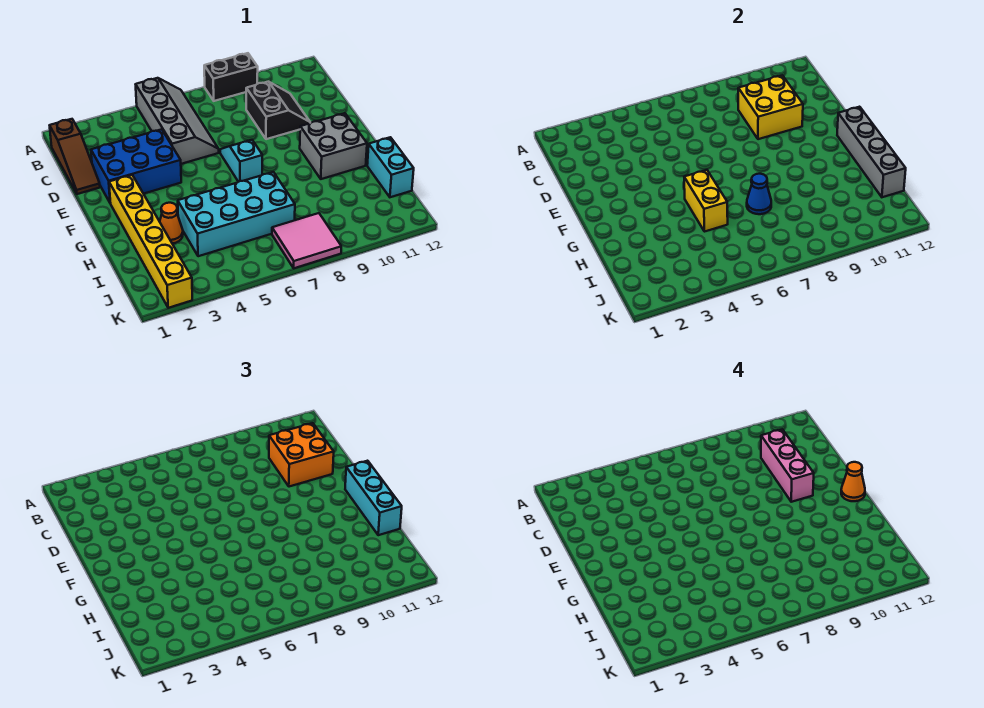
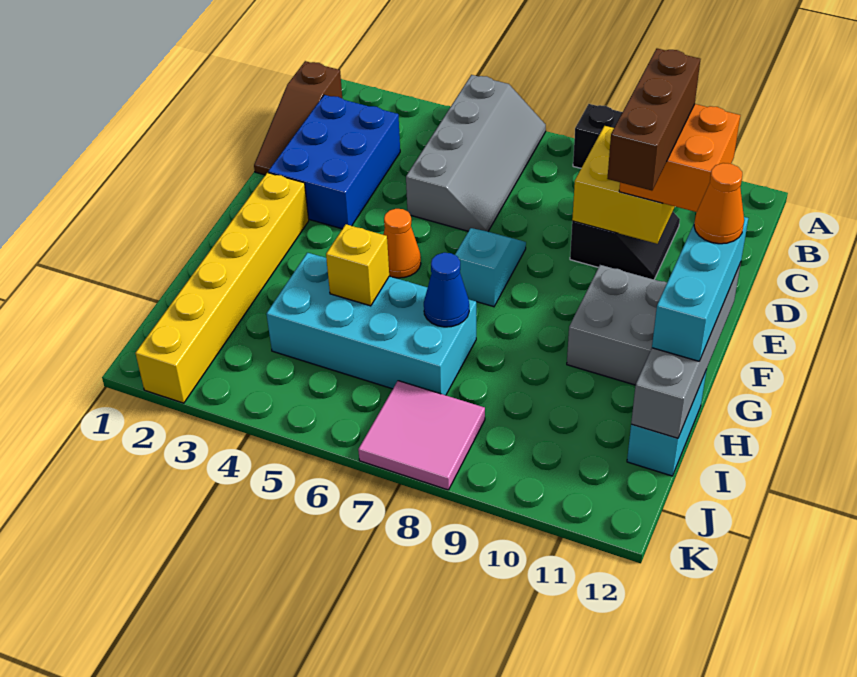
pink brick C10:E10 level 4 -> brown brick C10:E10 level 4
blue brick D2:E4 level 1 -> blue brick C2:E3 level 1
yellow brick G5:H5 level 2 -> yellow brick H5 level 2
orange cone H3 level 1 -> orange cone F5 level 1

